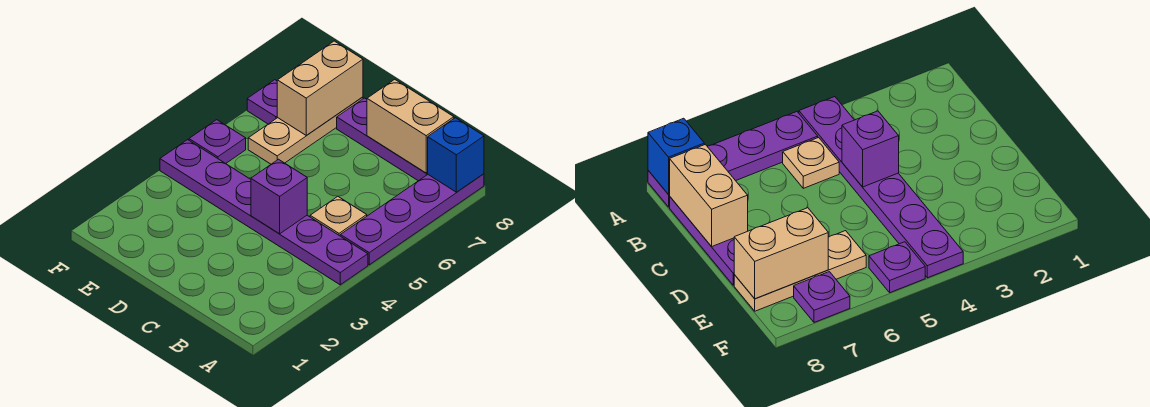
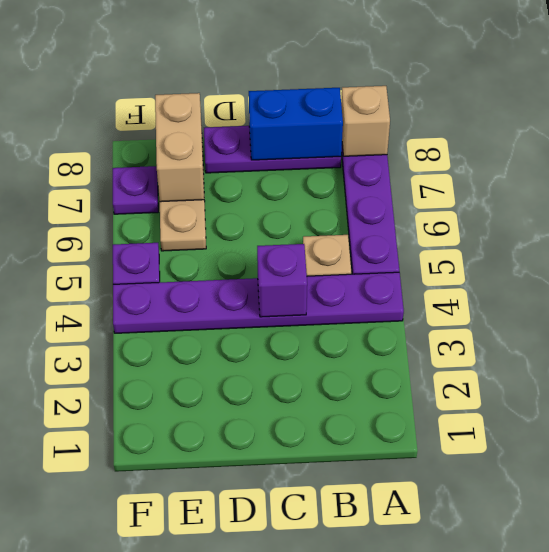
blue brick A8 level 2 -> tan brick A8 level 2
tan brick B8:C8 level 2 -> blue brick B8:C8 level 2

